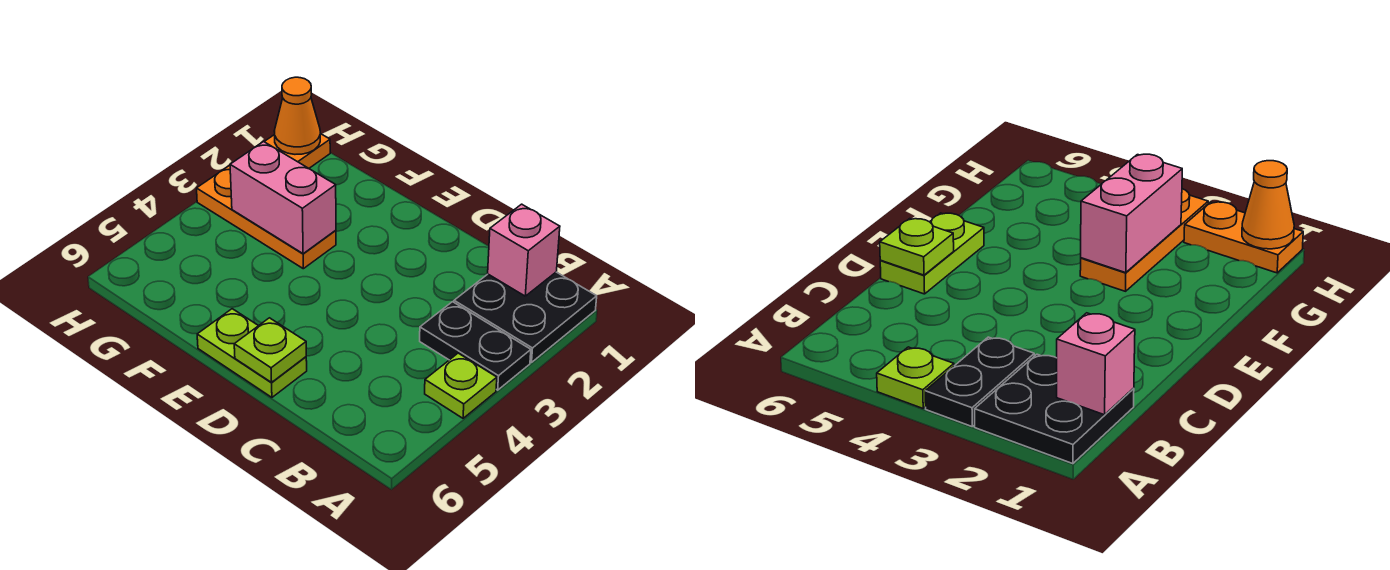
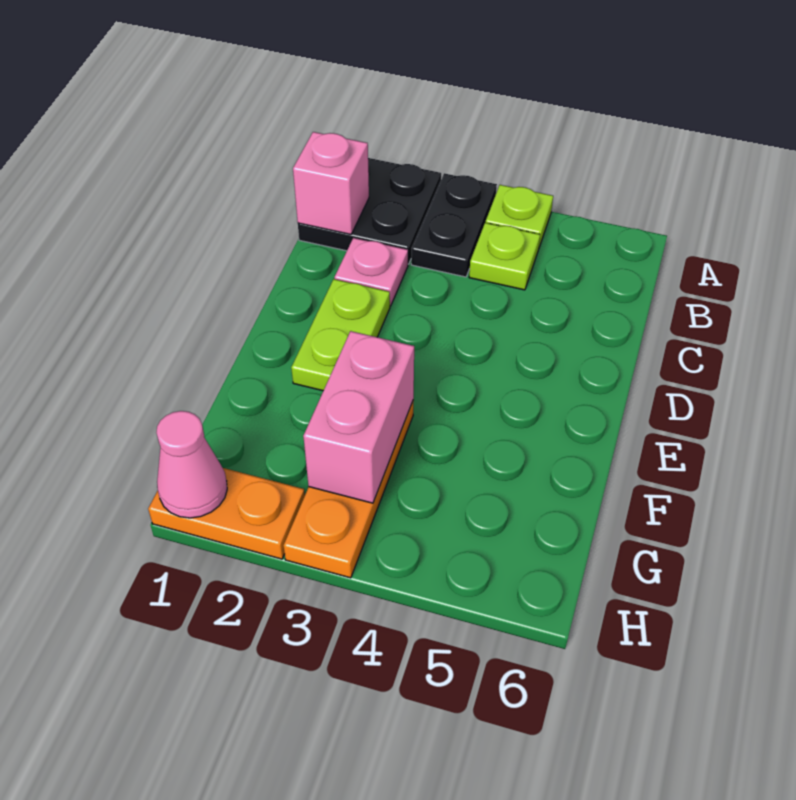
none -> pink plate C2 level 1
lime plate D6:E6 level 1 -> lime plate D2:E2 level 1
lime plate D6 level 2 -> lime plate B4 level 1
orange cone H1 level 2 -> pink cone H1 level 2

